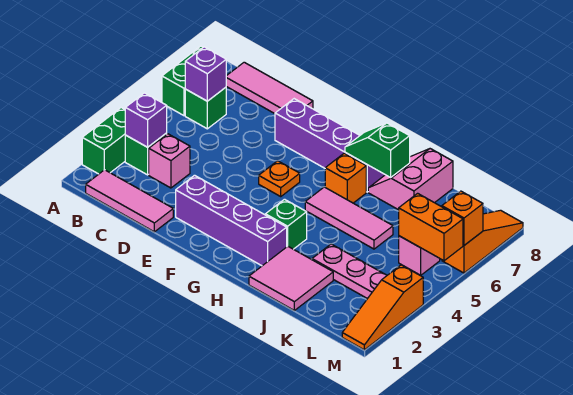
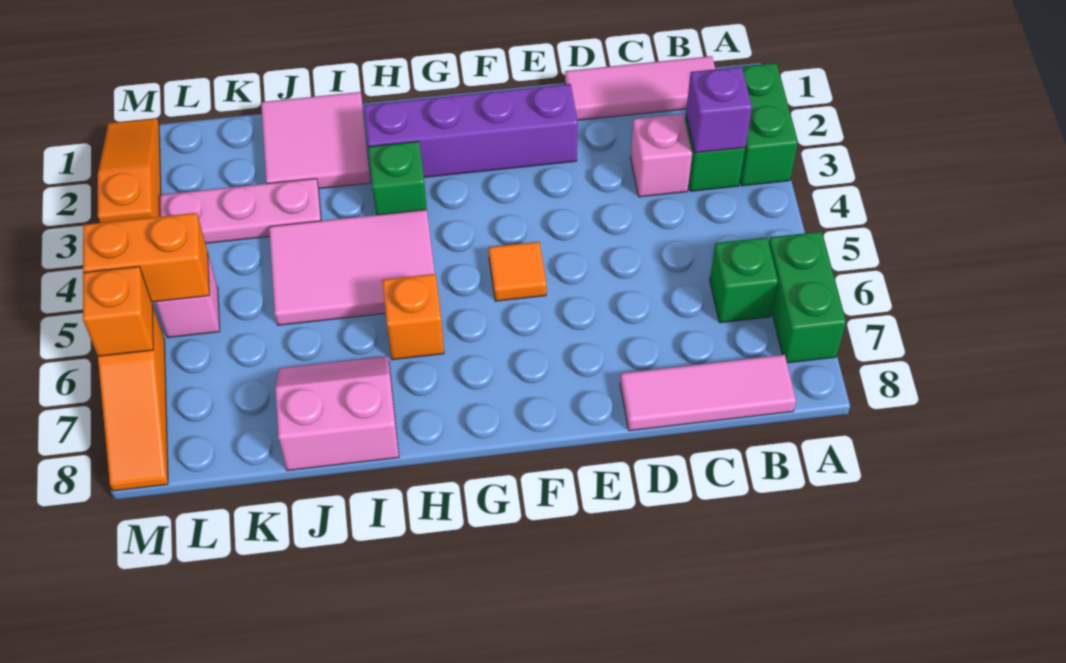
purple brick B6 level 2 -> none
purple brick E7:H7 level 1 -> none
orange plate F5 level 1 -> orange tile F5 level 1
pink tile H5:J5 level 1 -> pink tile H4:J5 level 1
green slope H7:I7 level 2 top I -> none
pink slope I7:J8 level 1 top J -> pink slope I7:J8 level 1 top 8

